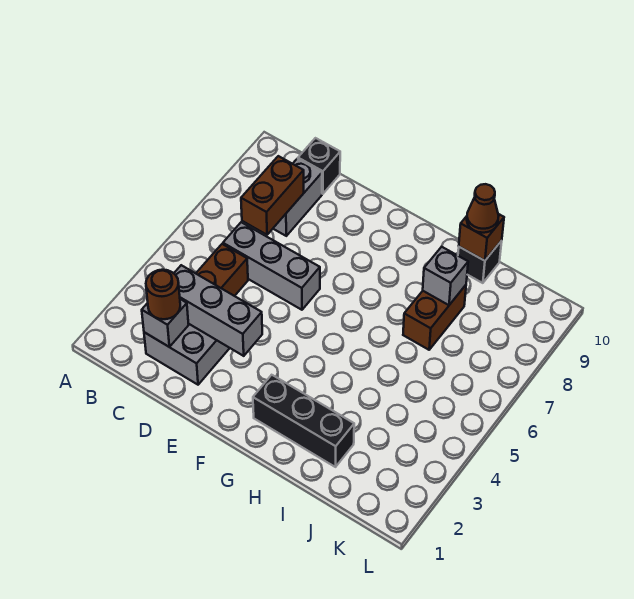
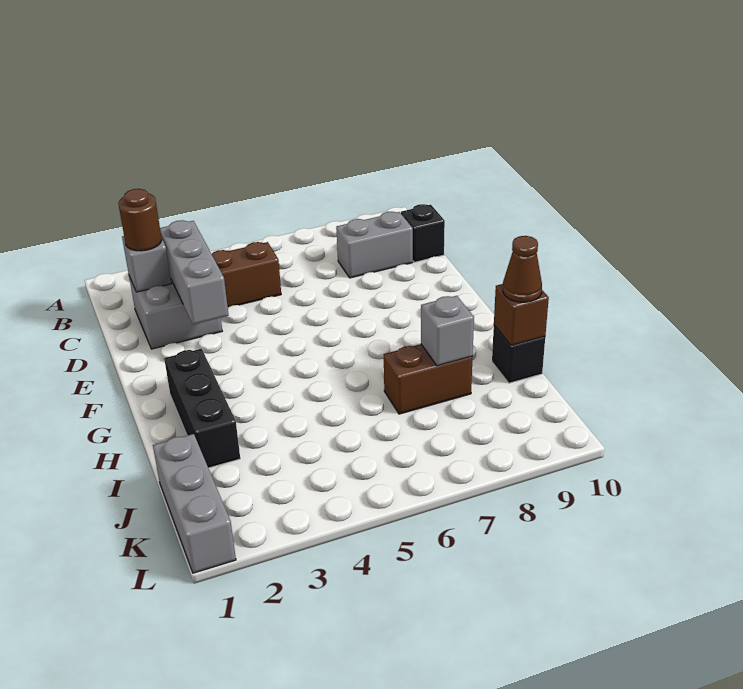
grey brick C6:E6 level 1 -> grey brick J1:L1 level 1
brown brick C7:C8 level 2 -> none

